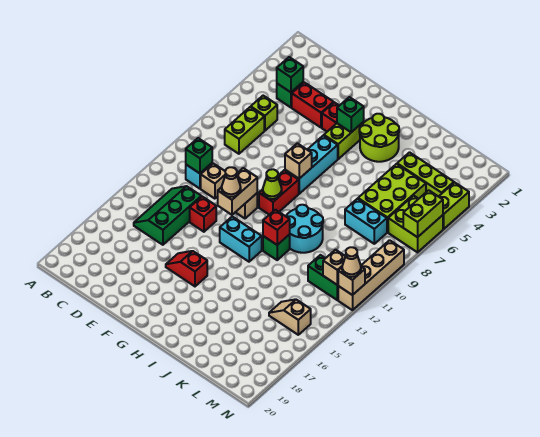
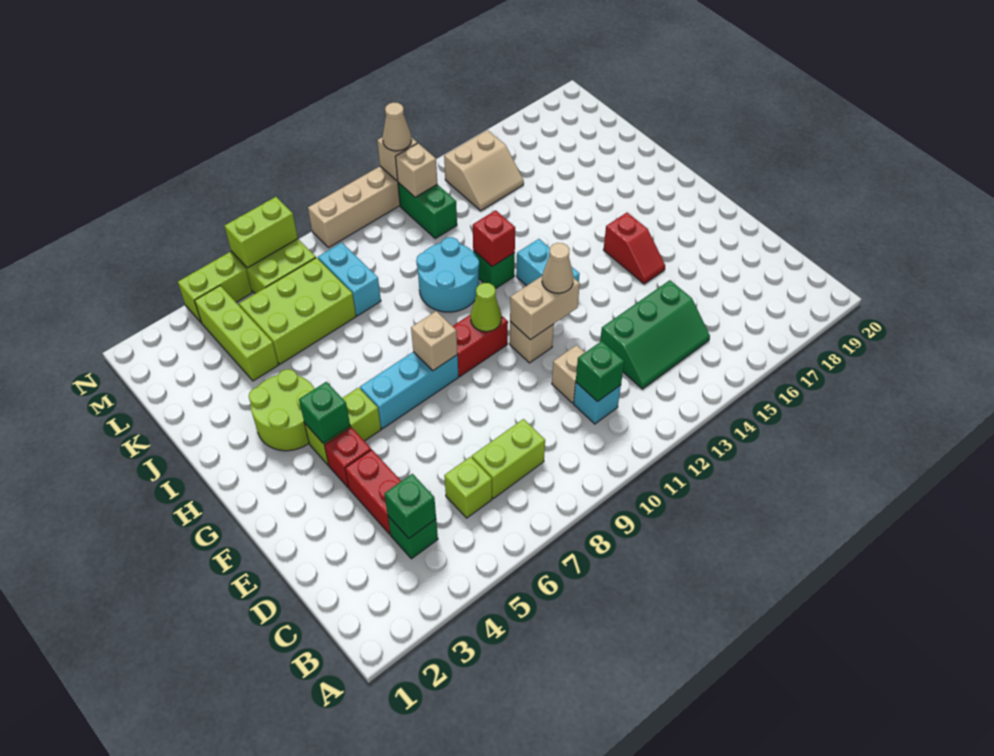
red brick E13 level 1 -> none
tan slope L15:M15 level 1 top M -> tan slope L14:M15 level 1 top M

